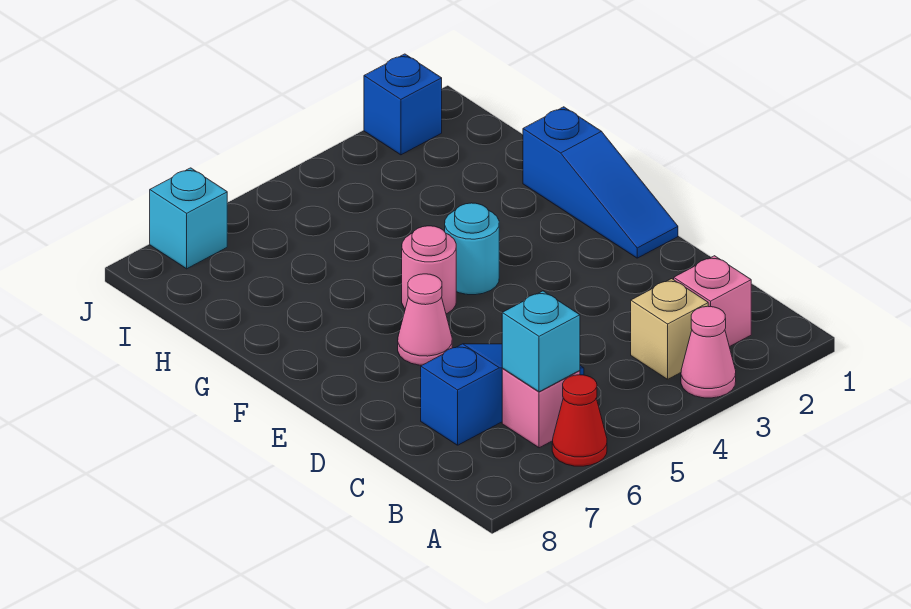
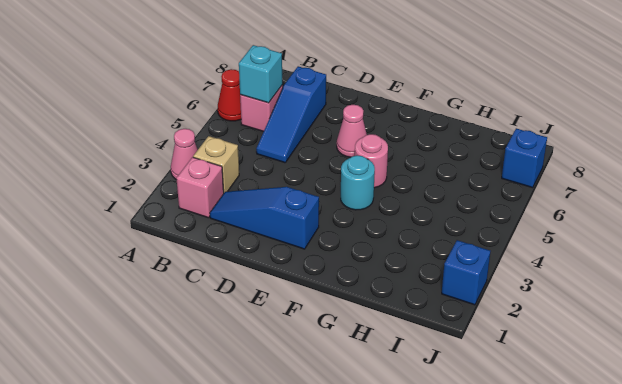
blue slope E1:G1 level 1 top G -> blue slope C2:E2 level 1 top E
cyan brick J7 level 1 -> blue brick J7 level 1

